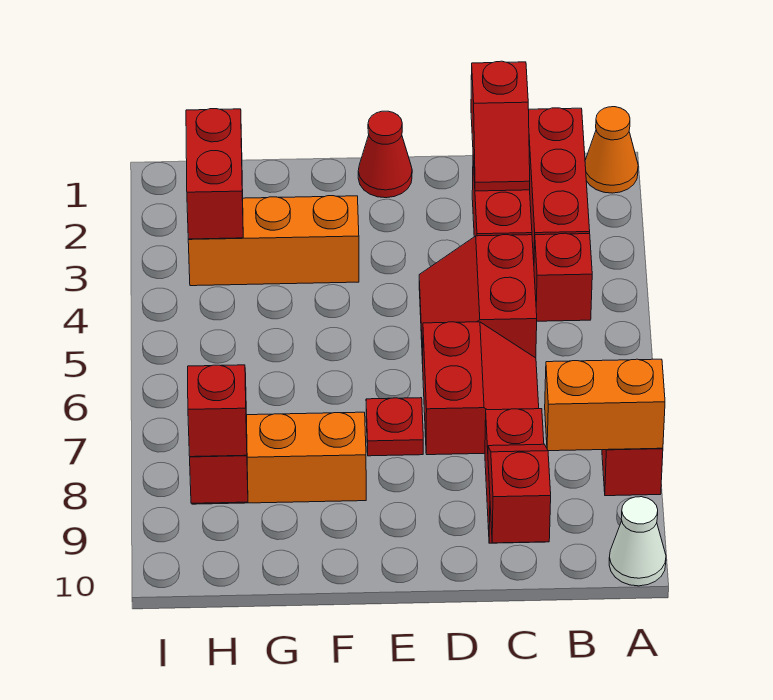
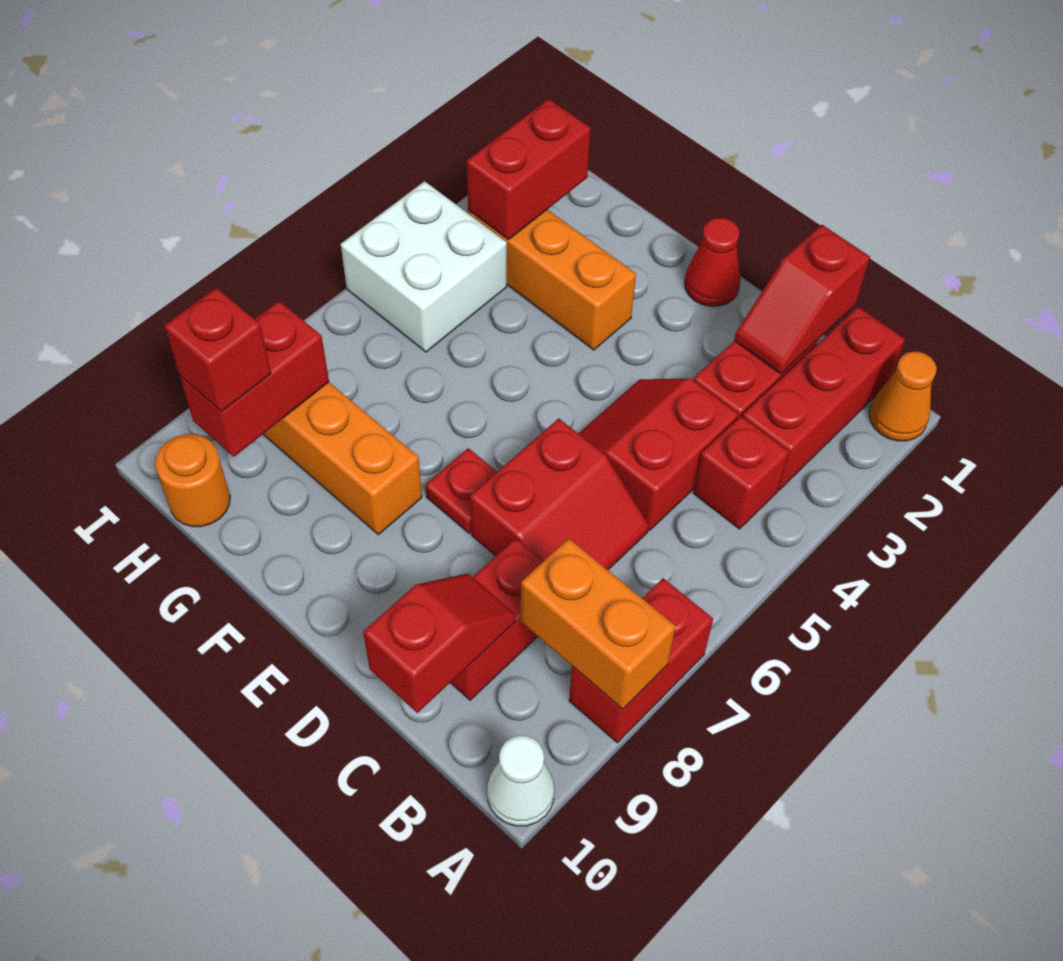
none -> white brick H4:I5 level 1
none -> orange round brick H10 level 1

